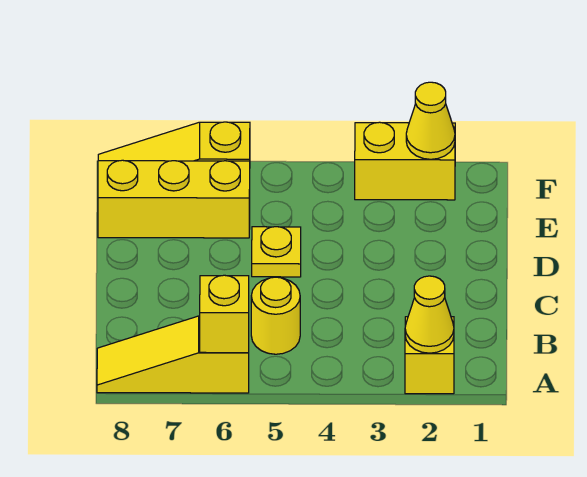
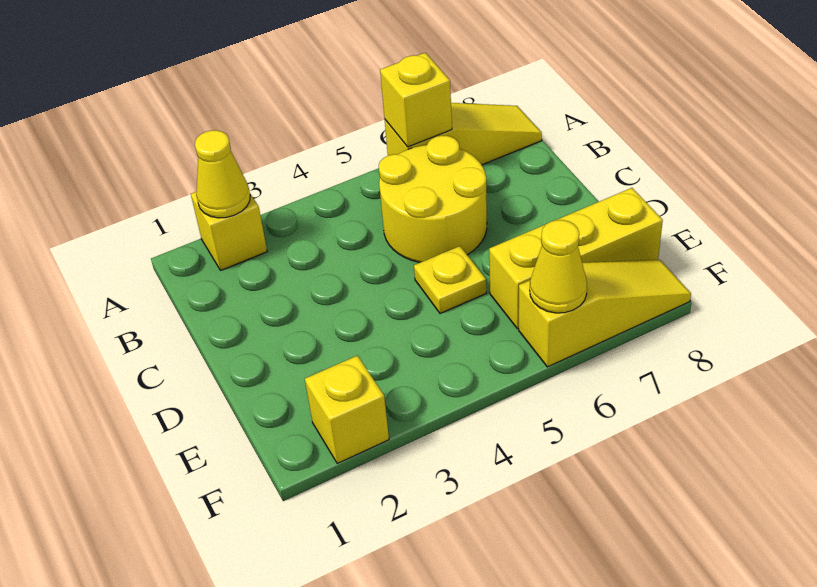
yellow round brick B5 level 1 -> yellow round brick B5:C6 level 1
yellow brick F2:F3 level 1 -> yellow brick F2 level 1
yellow cone F2 level 2 -> yellow cone F6 level 2

